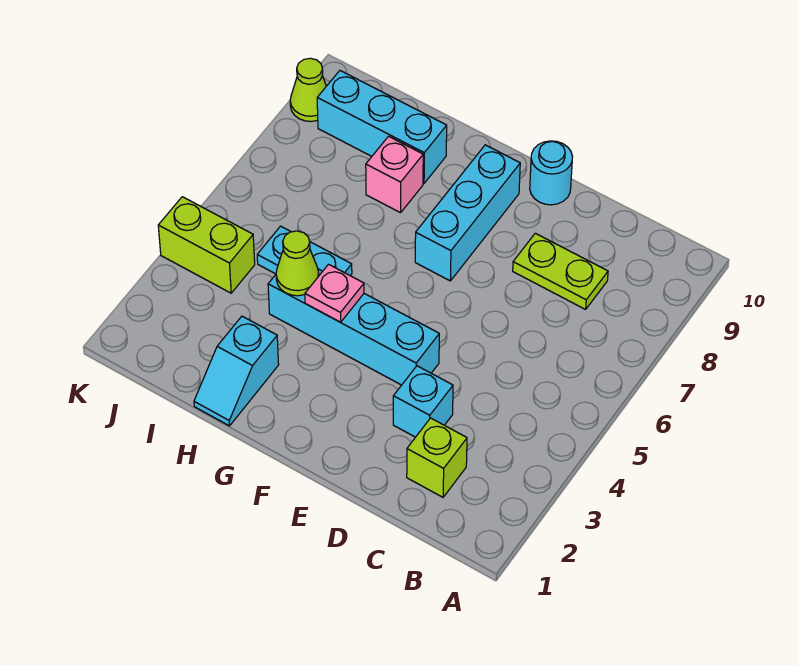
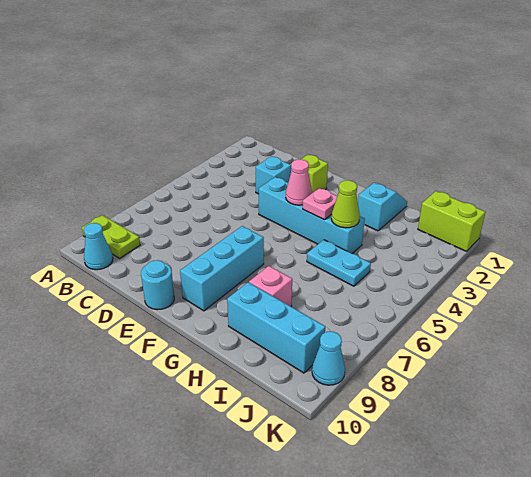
none -> cyan cone B10 level 1
lime brick C2 level 1 -> lime brick E2 level 1
lime plate C8:D8 level 1 -> lime plate A9:B9 level 1
none -> pink cone F4 level 2
lime brick J4:K4 level 1 -> lime brick J1:K1 level 1
lime cone K9 level 1 -> cyan cone K9 level 1

